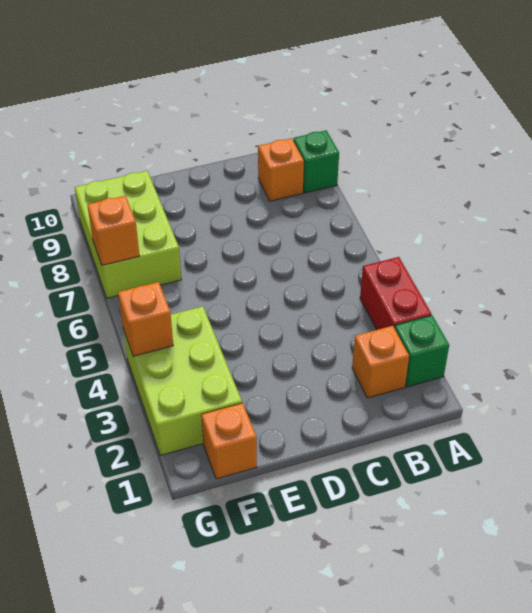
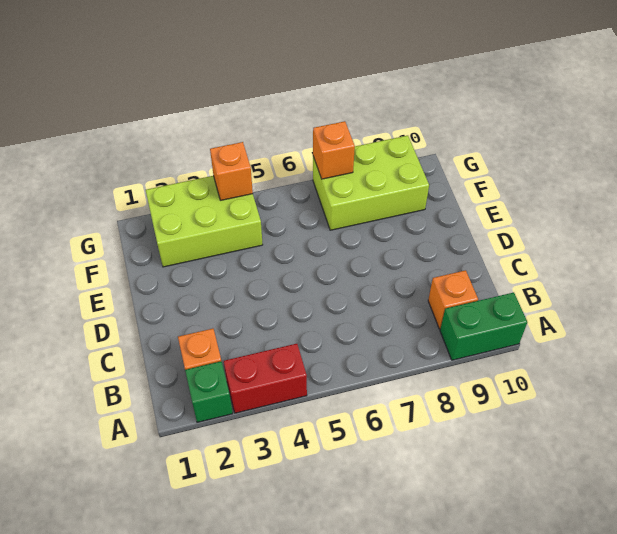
green brick A9 level 1 -> green brick A9:A10 level 1
orange brick F1 level 1 -> none

